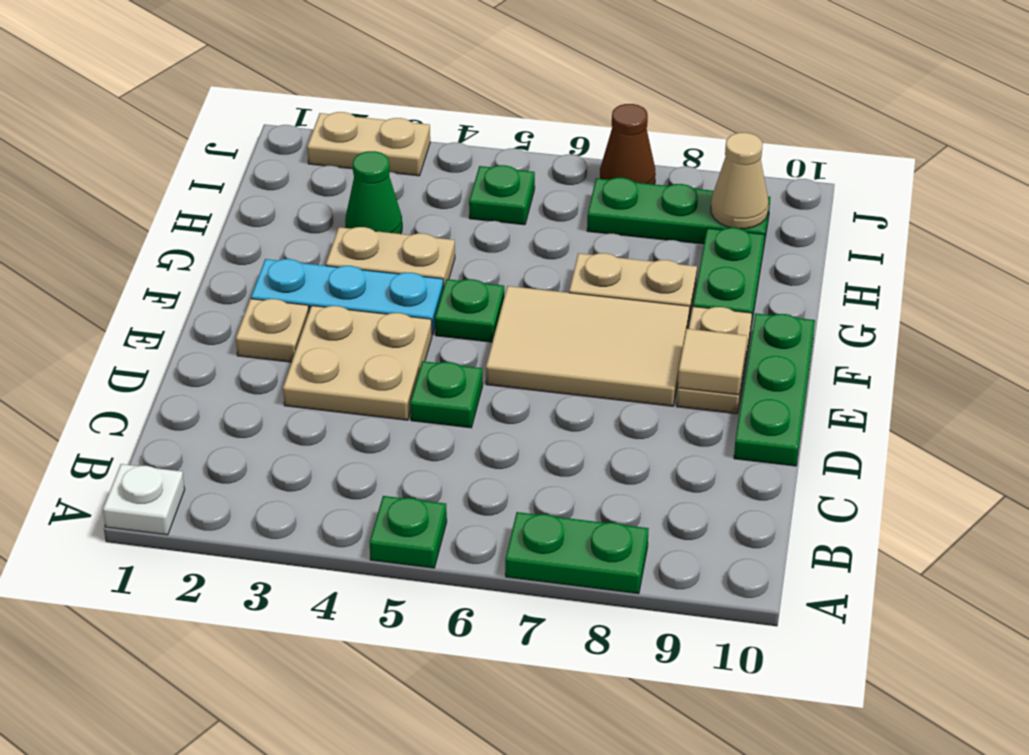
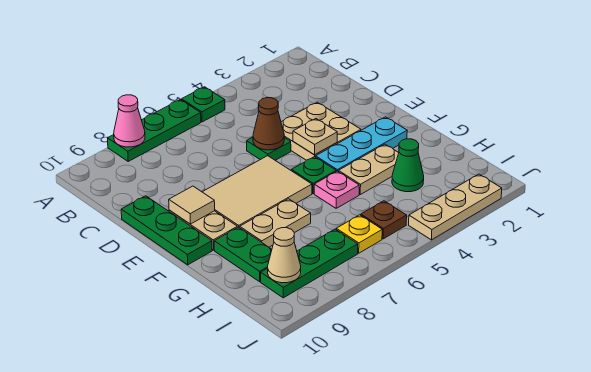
white plate A1 level 1 -> none
green plate A7:A8 level 1 -> green plate A6:A8 level 1
none -> pink cone A8 level 2
tan plate E2 level 1 -> tan plate E4 level 2
none -> pink plate G5 level 1
green plate I5 level 1 -> brown plate I5 level 1
none -> yellow plate I6 level 1
tan plate J2:J3 level 1 -> tan plate J2:J4 level 1
brown cone J7 level 1 -> brown cone D5 level 2

